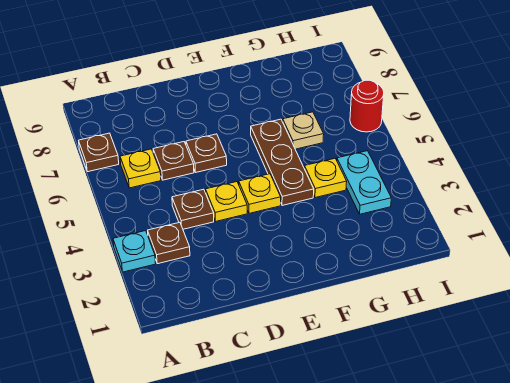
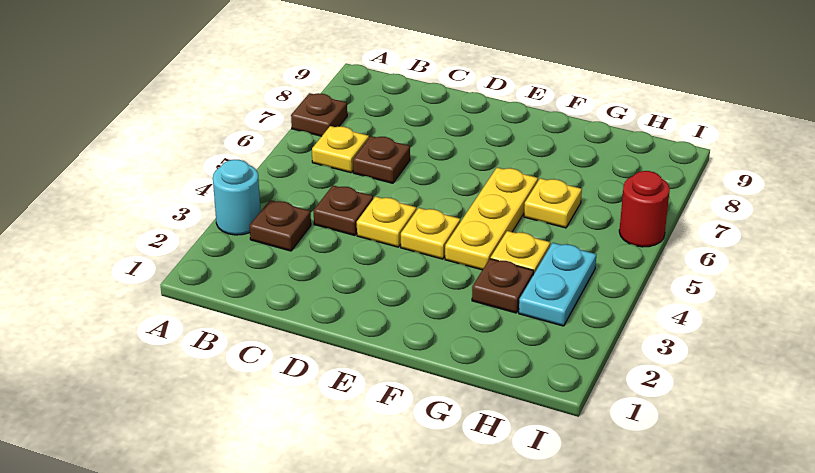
cyan plate A3 level 1 -> cyan round brick A3 level 1
brown plate D6 level 1 -> brown plate G3 level 1
brown plate F4:F6 level 1 -> yellow plate F4:F6 level 1
tan plate G6 level 1 -> yellow plate G6 level 1

